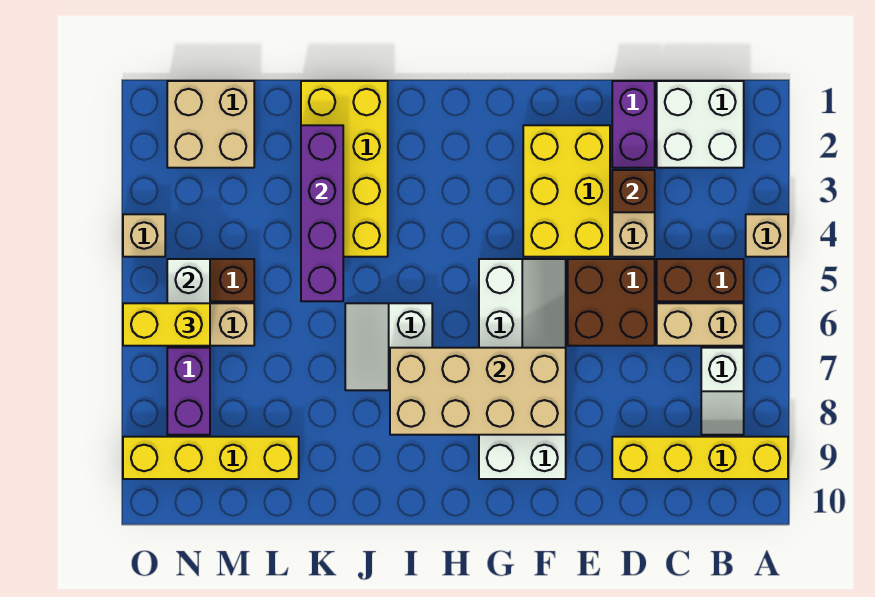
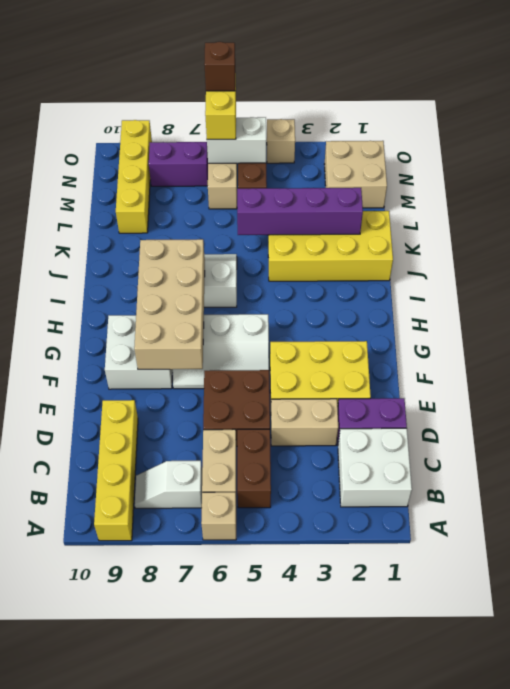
tan brick A4 level 1 -> tan brick A6 level 1
brown brick D3 level 2 -> brown brick O6 level 4

